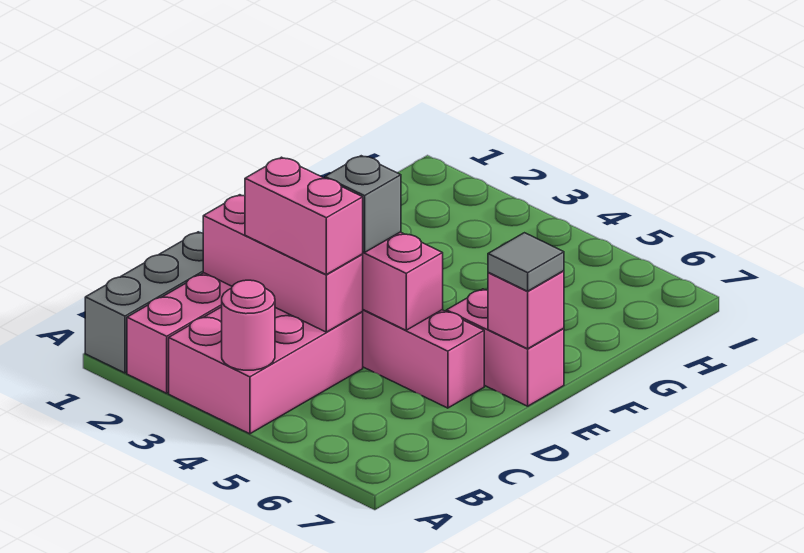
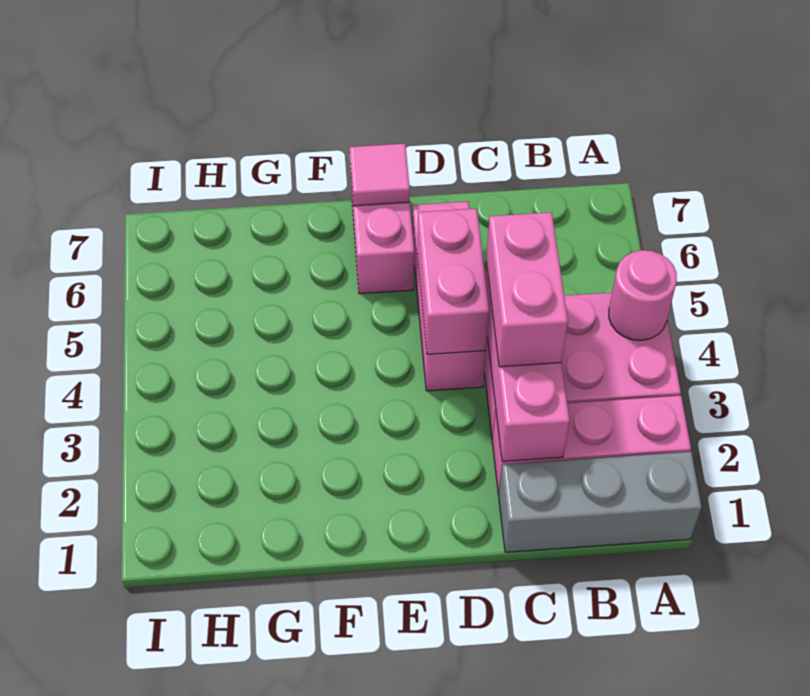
grey brick D4 level 3 -> none
pink brick E7 level 2 -> pink tile E7 level 2
grey tile E7 level 3 -> none

